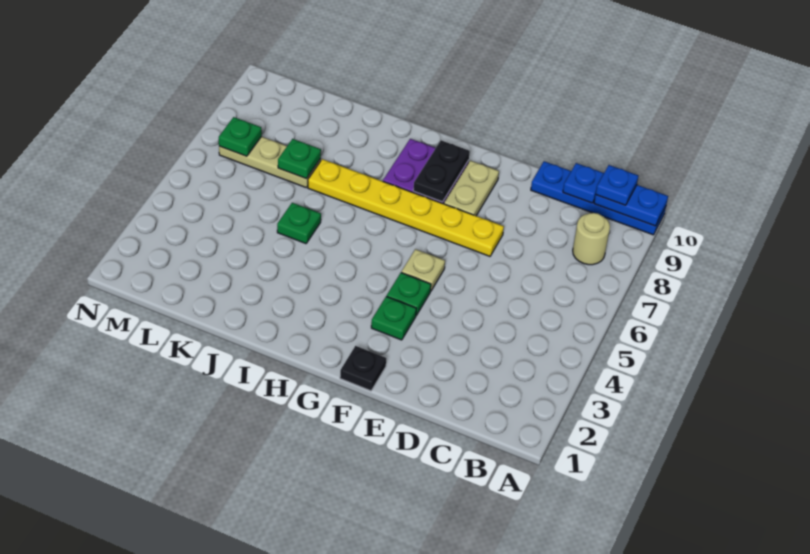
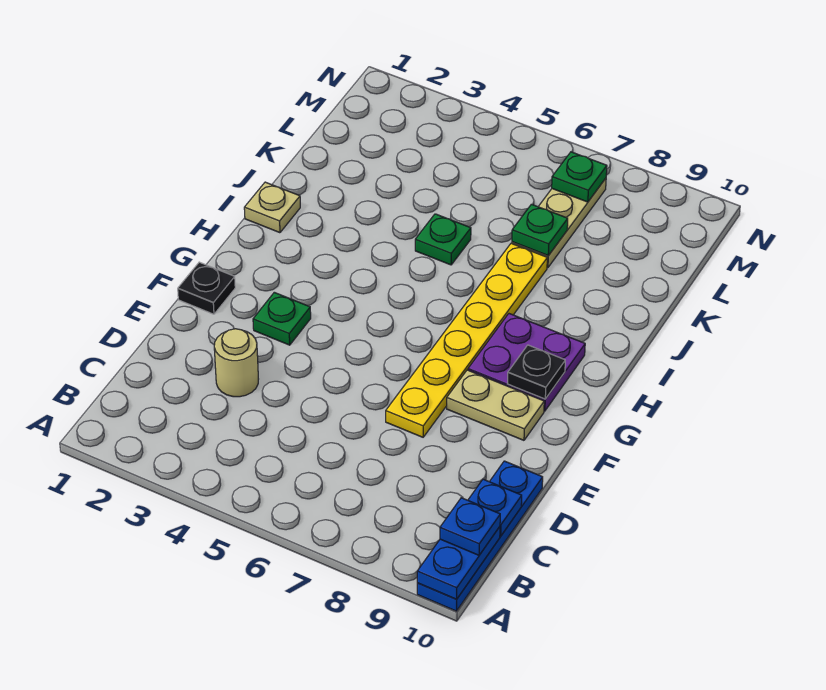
tan round brick B8 level 1 -> tan round brick D3 level 1
green plate F4 level 1 -> none
tan plate F5 level 1 -> tan plate I1 level 1
black plate G8:G9 level 2 -> black plate G9 level 2

